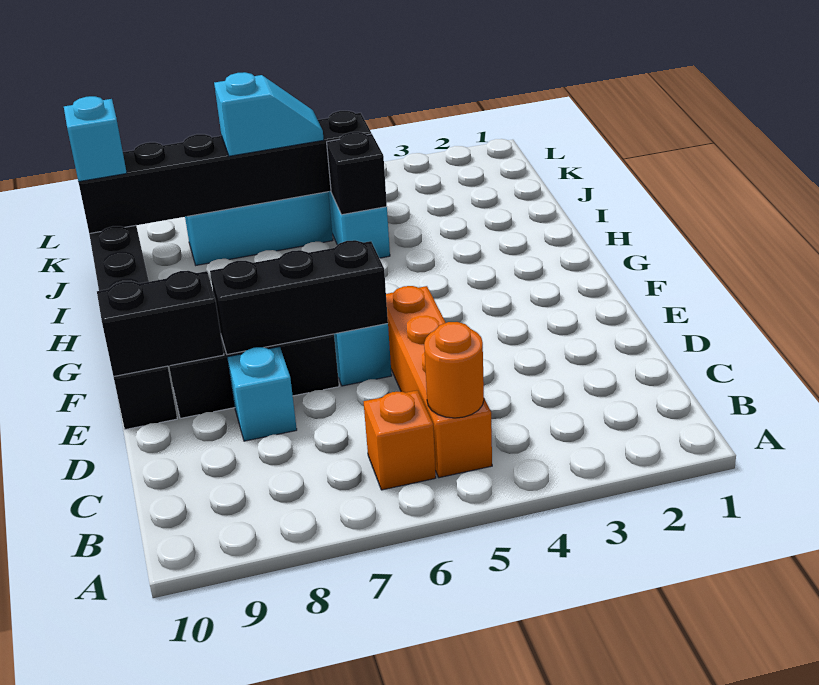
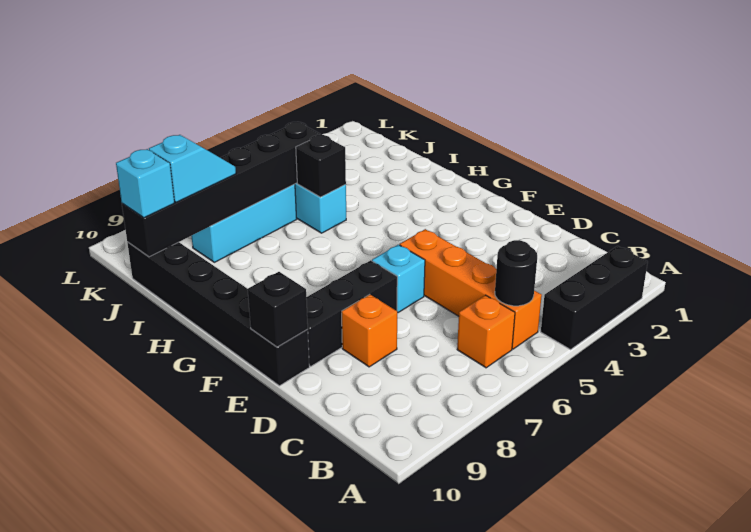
orange round brick B5 level 2 -> black round brick B5 level 2
cyan brick D8 level 1 -> orange brick D8 level 1
black brick E6:E8 level 2 -> black brick A2:A4 level 1
black brick E9:E10 level 2 -> black brick E10 level 2
cyan slope J6:J7 level 3 top 7 -> cyan slope J8:J9 level 3 top 9

